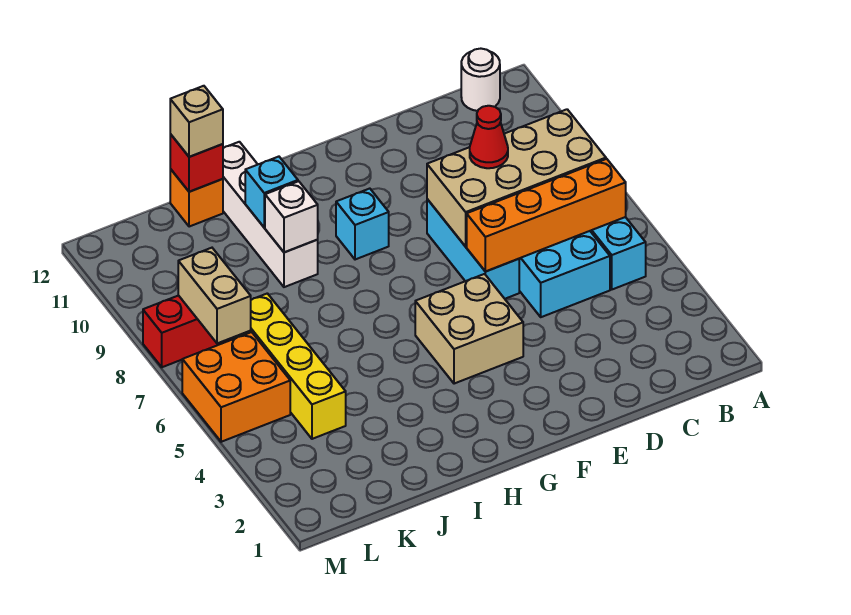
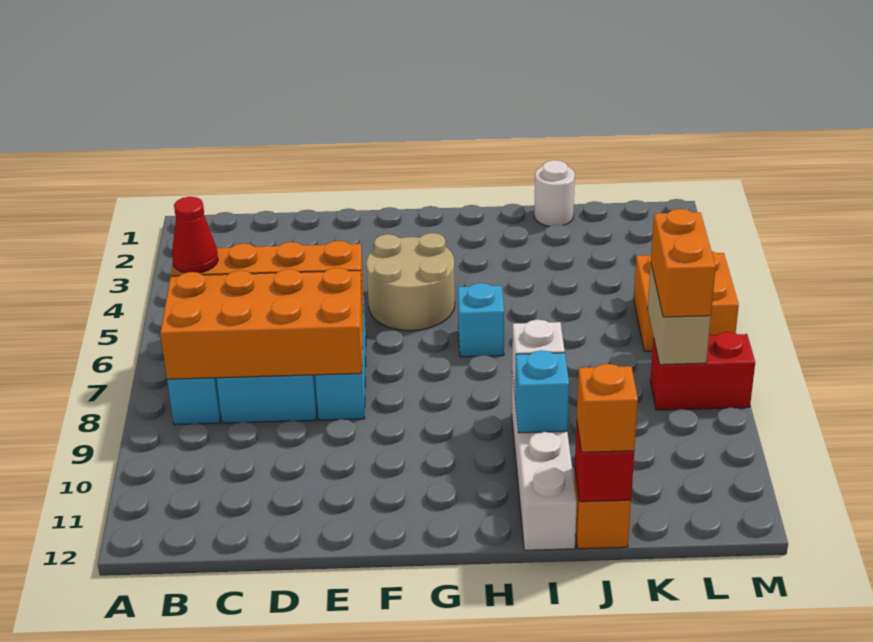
tan brick B7:E8 level 2 -> orange brick B7:E8 level 2
white round brick B12 level 1 -> white round brick J1 level 1
red cone D8 level 3 -> red cone B6 level 3
tan brick F4:G5 level 1 -> tan round brick F4:G5 level 1
cyan brick G9 level 1 -> cyan brick H6 level 1
tan brick J12 level 3 -> orange brick J12 level 3
yellow brick K4:K7 level 1 -> none
none -> orange brick L7:L8 level 3

